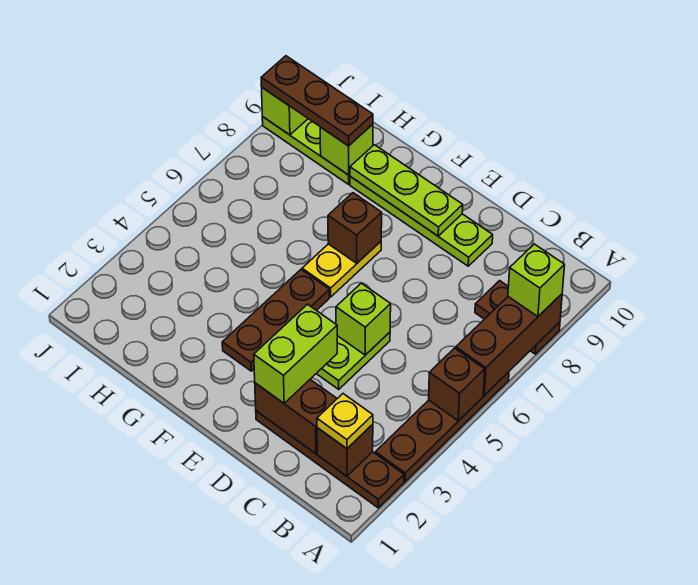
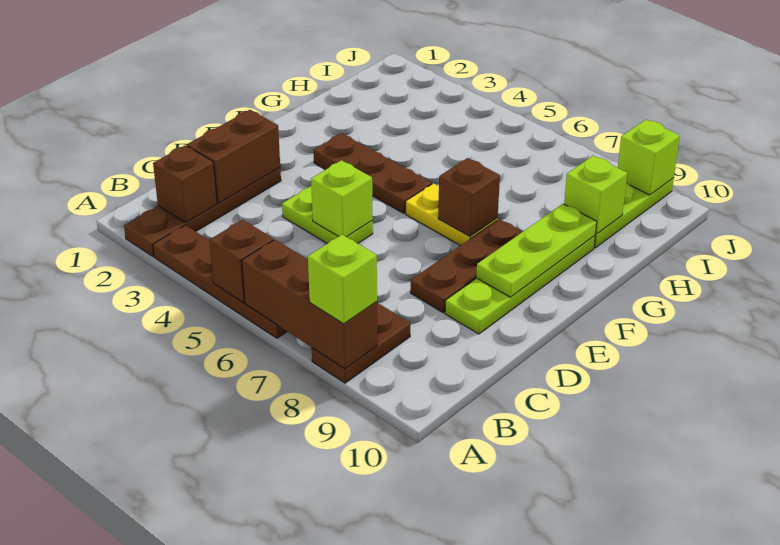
yellow plate B2 level 3 -> none
lime brick D2:D3 level 3 -> none
brown plate H9:J9 level 3 -> brown plate D8:F8 level 1

